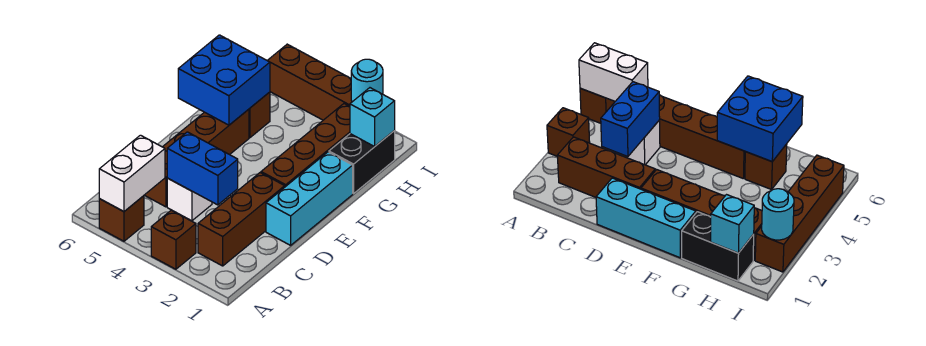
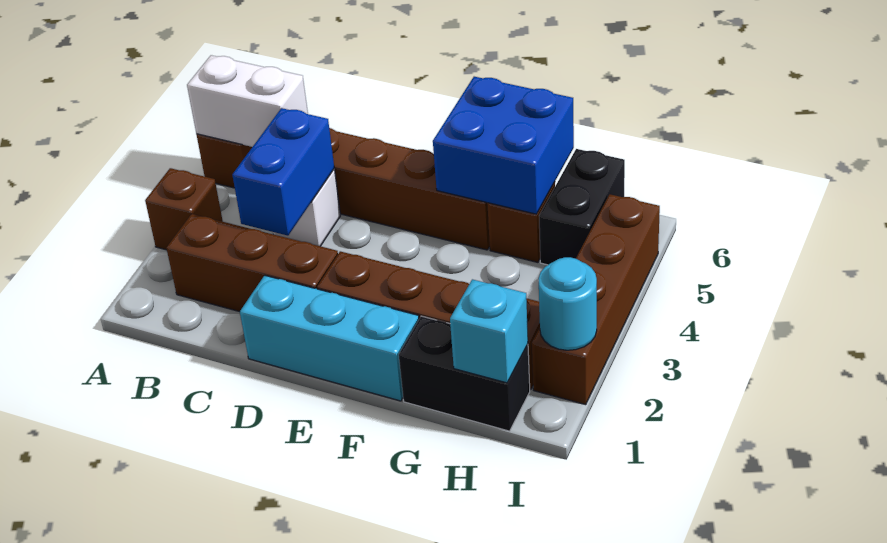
none -> black brick H5:H6 level 1

